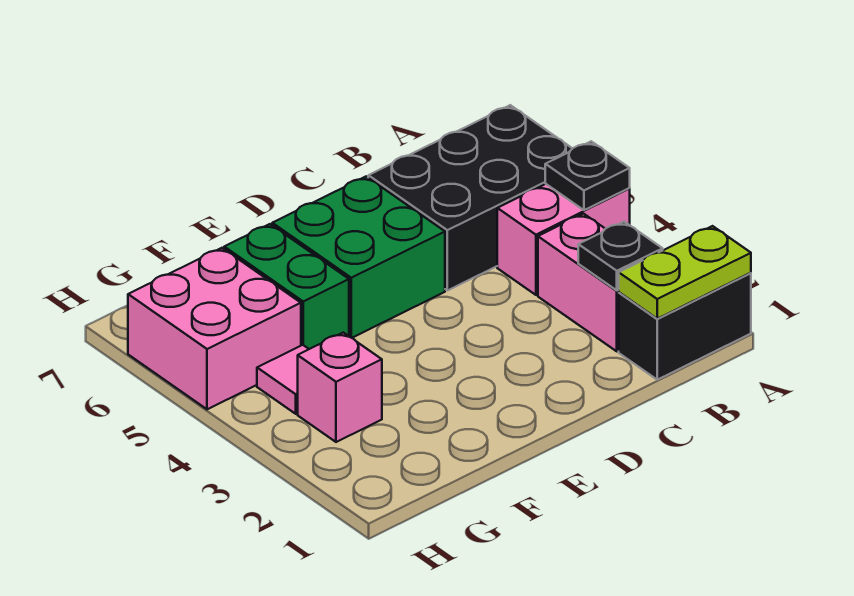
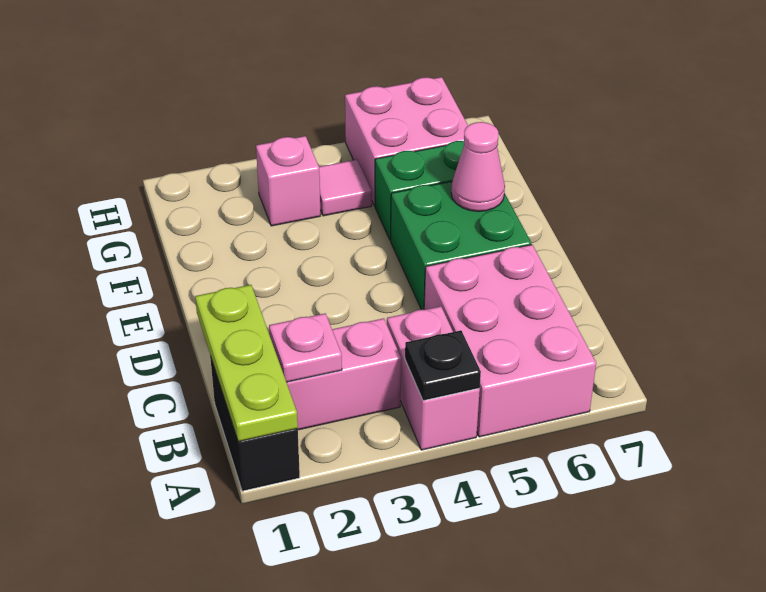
lime plate A1:B1 level 2 -> lime plate A1:C1 level 2
black brick A5:C6 level 1 -> pink brick A5:C6 level 1
black plate B2 level 2 -> pink plate B2 level 2
none -> pink cone E6 level 2

